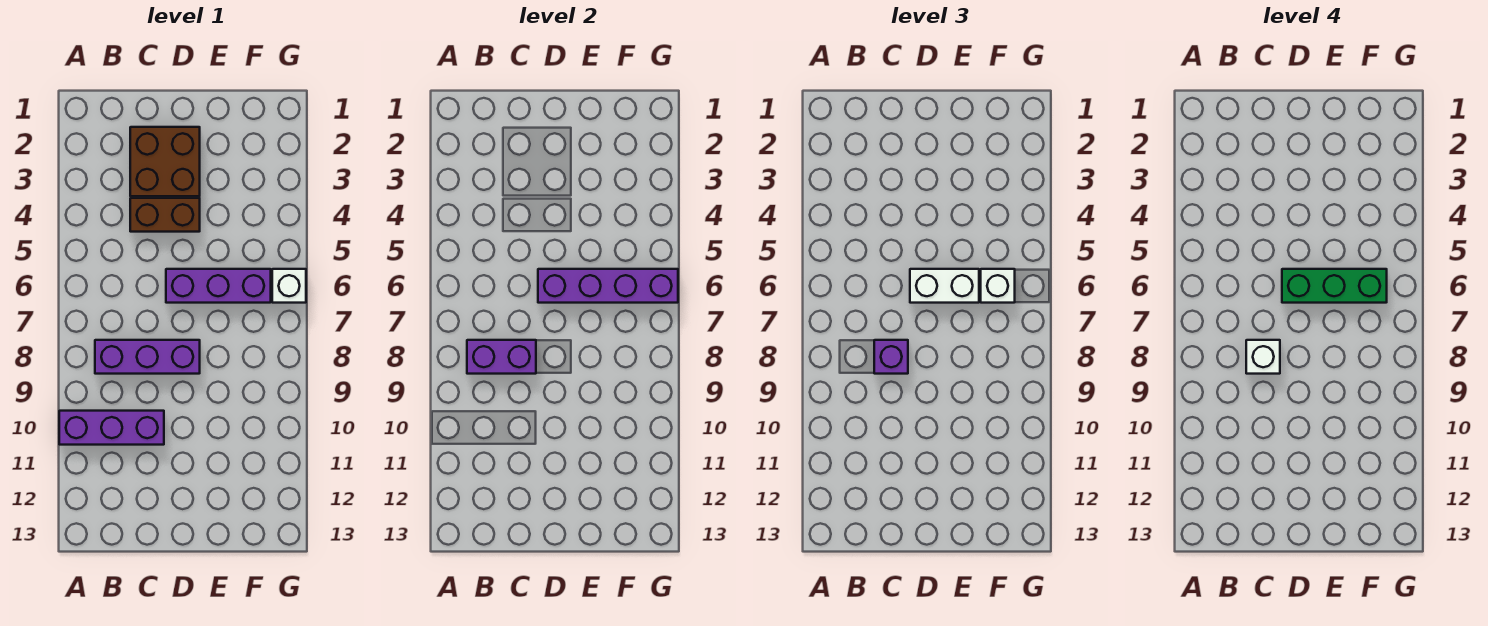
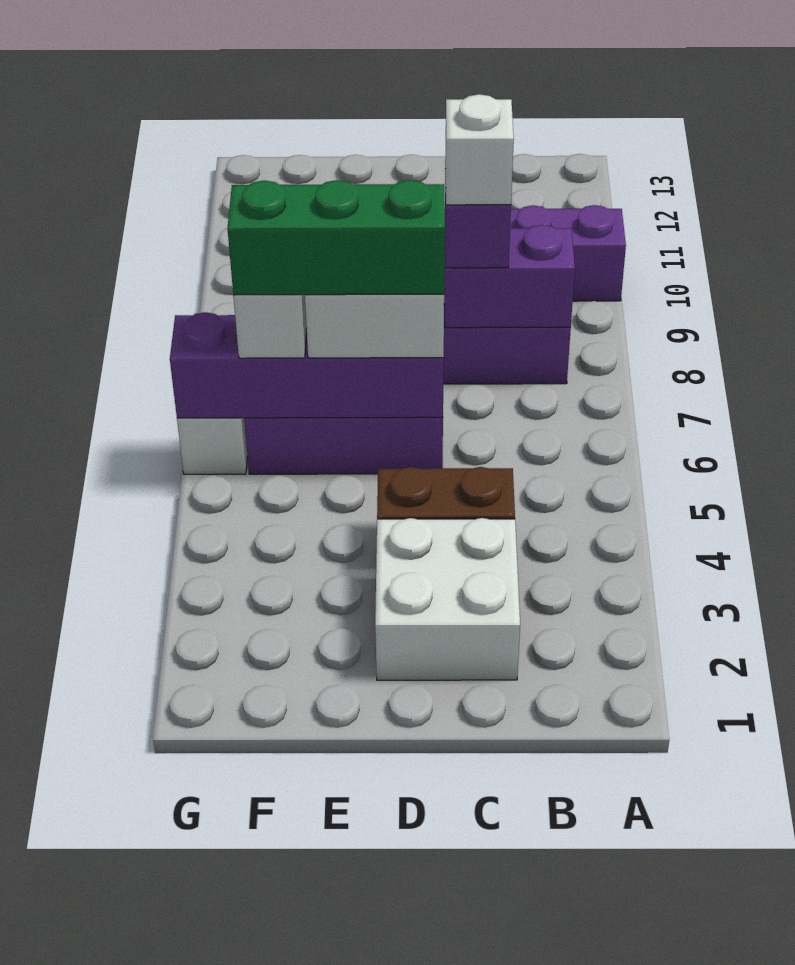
brown brick C2:D3 level 1 -> white brick C2:D3 level 1

